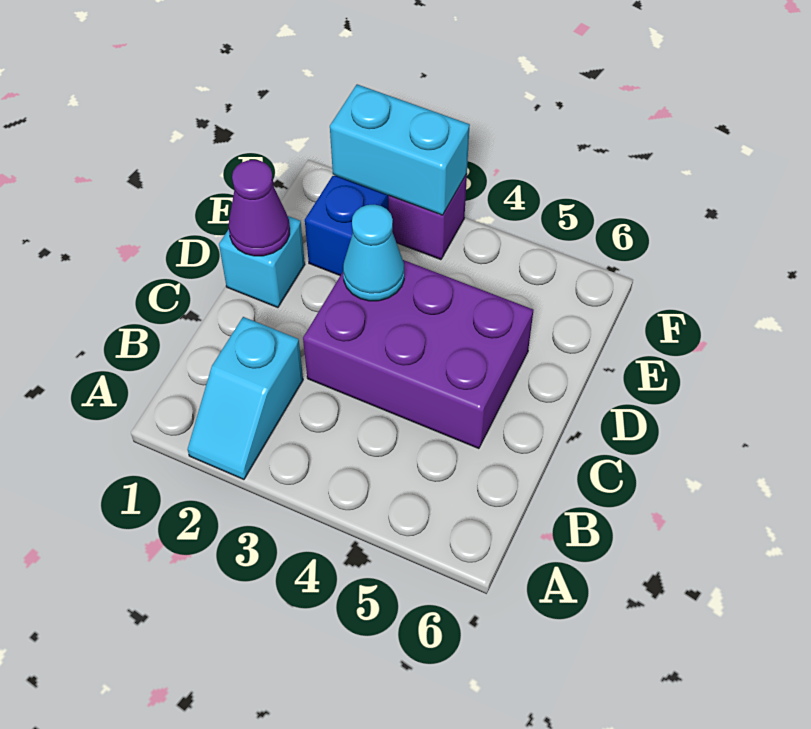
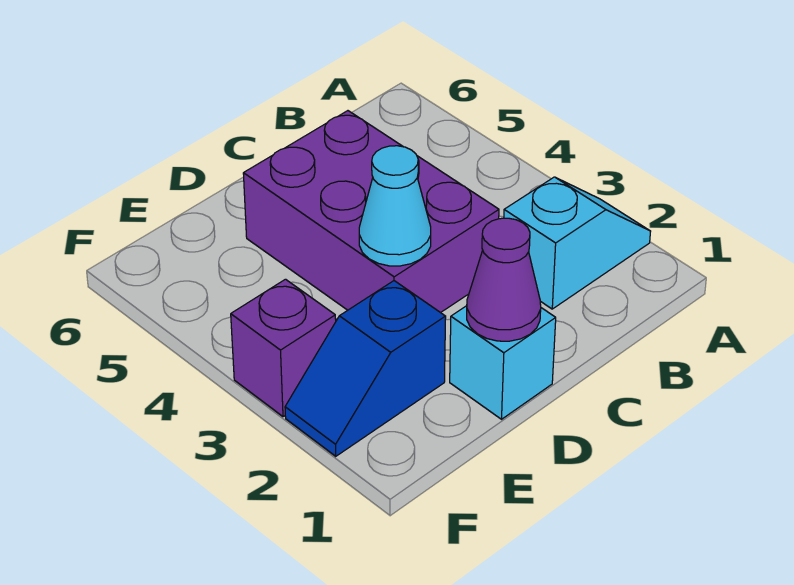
cyan brick F2:F3 level 2 -> none

